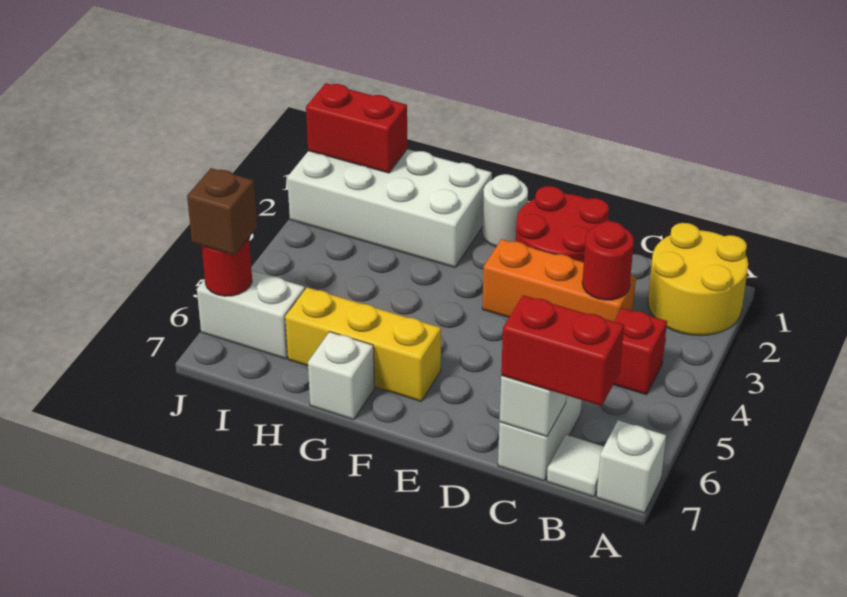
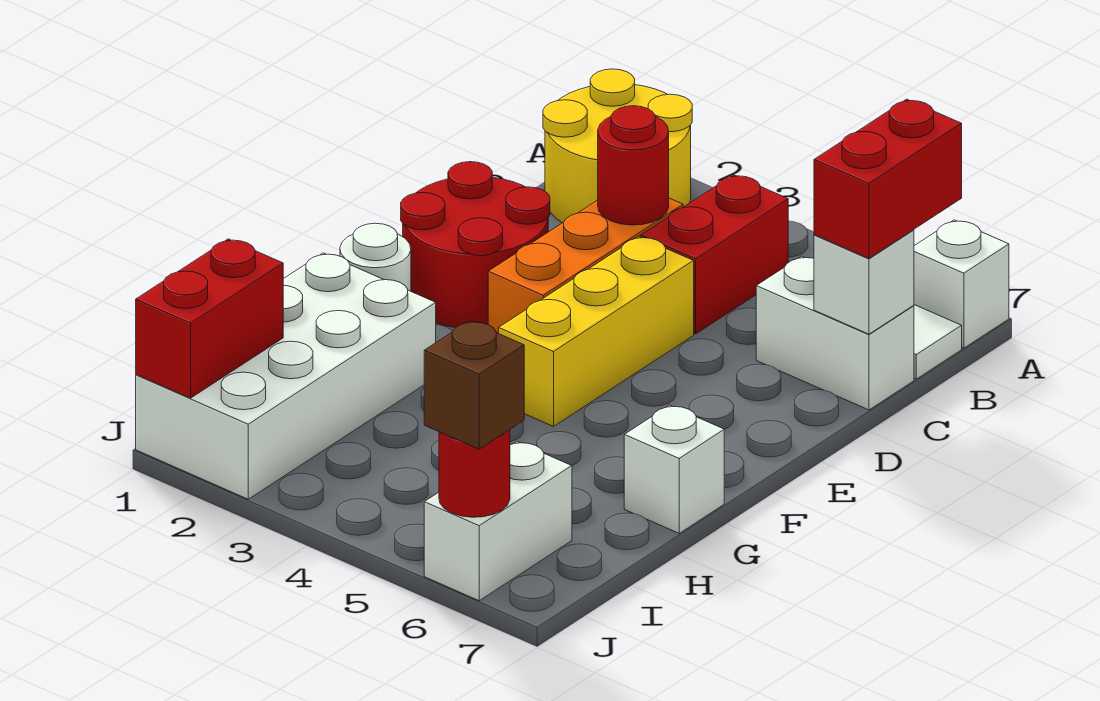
red brick B4 level 1 -> red brick B4:C4 level 1
yellow brick F6:H6 level 1 -> yellow brick D4:F4 level 1

